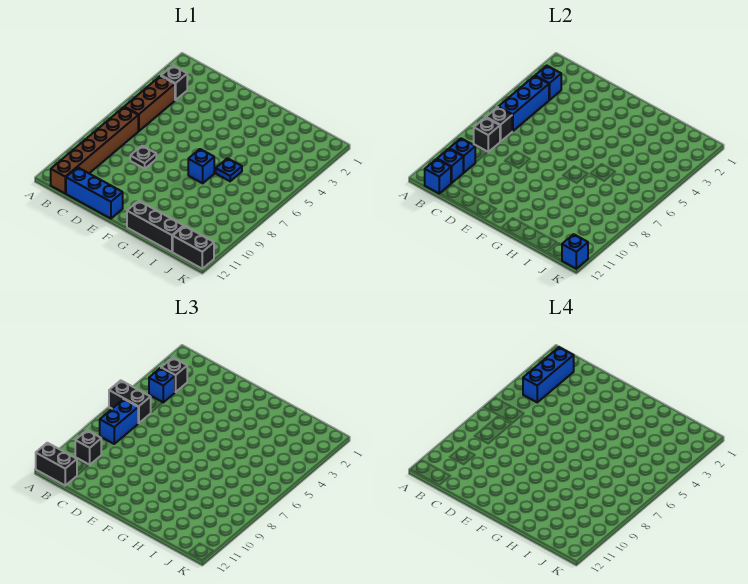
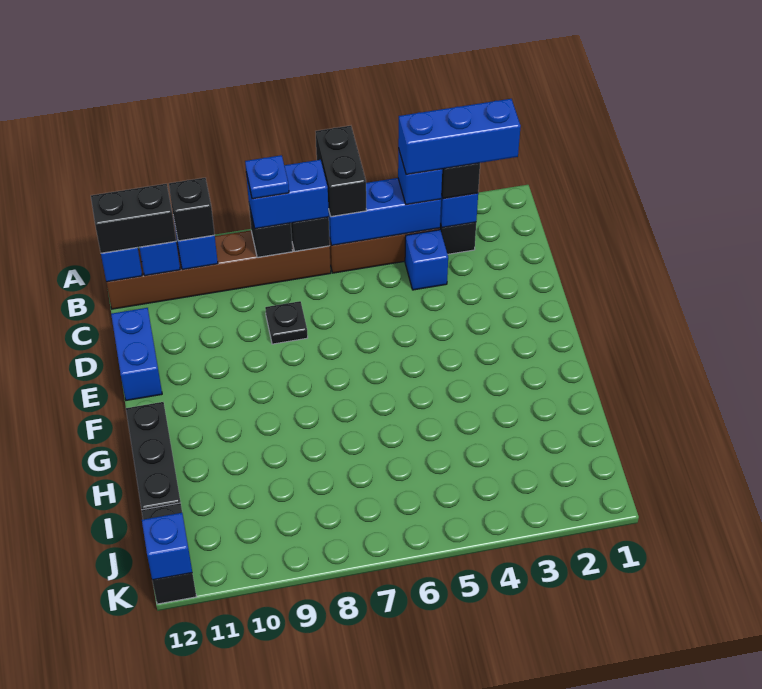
black brick A12:B12 level 3 -> black brick B11:B12 level 3
blue brick C12:E12 level 1 -> blue brick D12:E12 level 1
blue brick G7 level 1 -> blue brick C4 level 1
blue plate H6 level 1 -> blue plate B8 level 4

